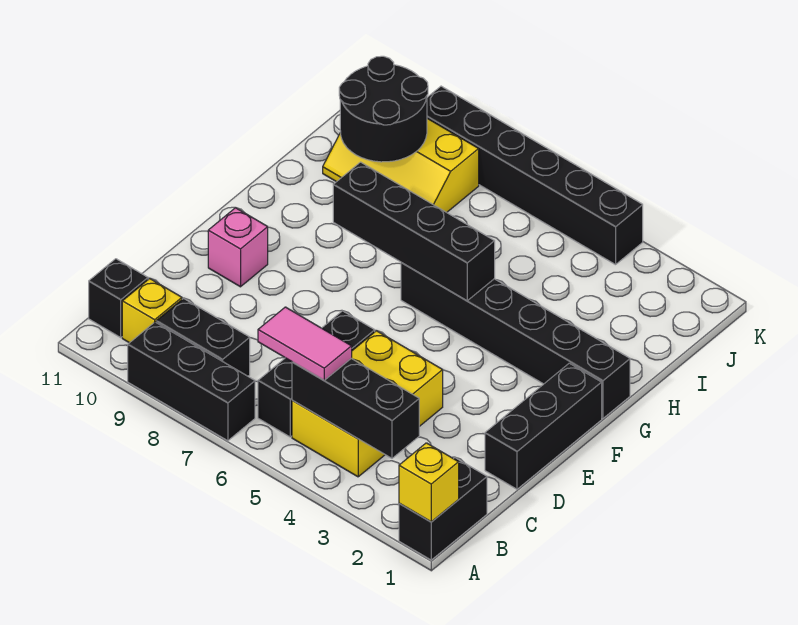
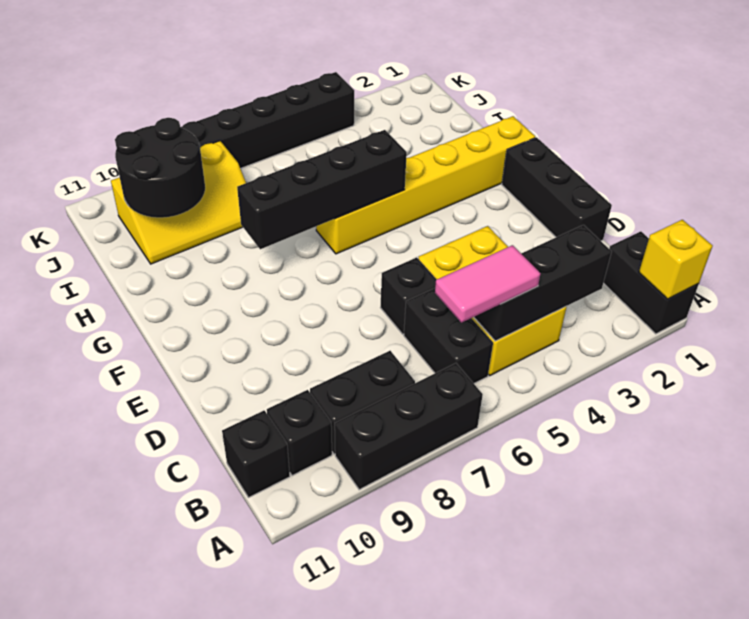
yellow brick B10 level 1 -> black brick B10 level 1
pink brick E10 level 1 -> none
black brick G1:G6 level 1 -> yellow brick G1:G6 level 1

